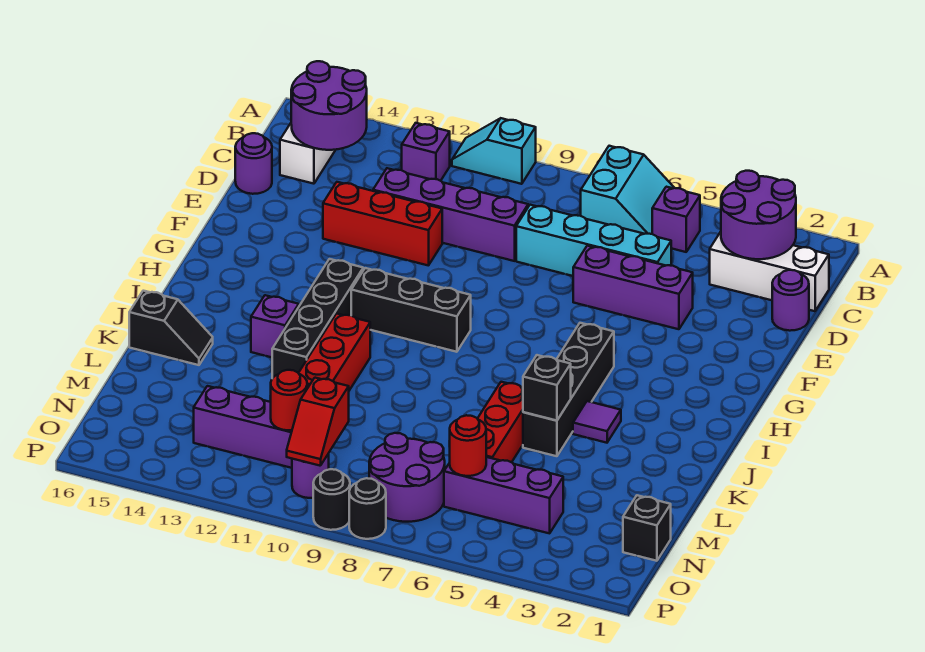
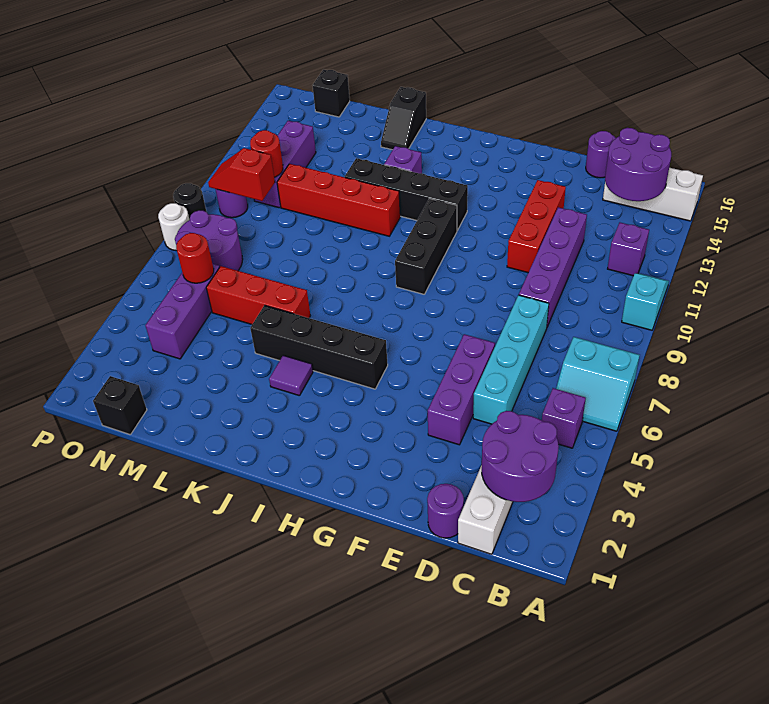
black brick K5 level 2 -> black brick N16 level 1
black round brick P8 level 1 -> white round brick P8 level 1

